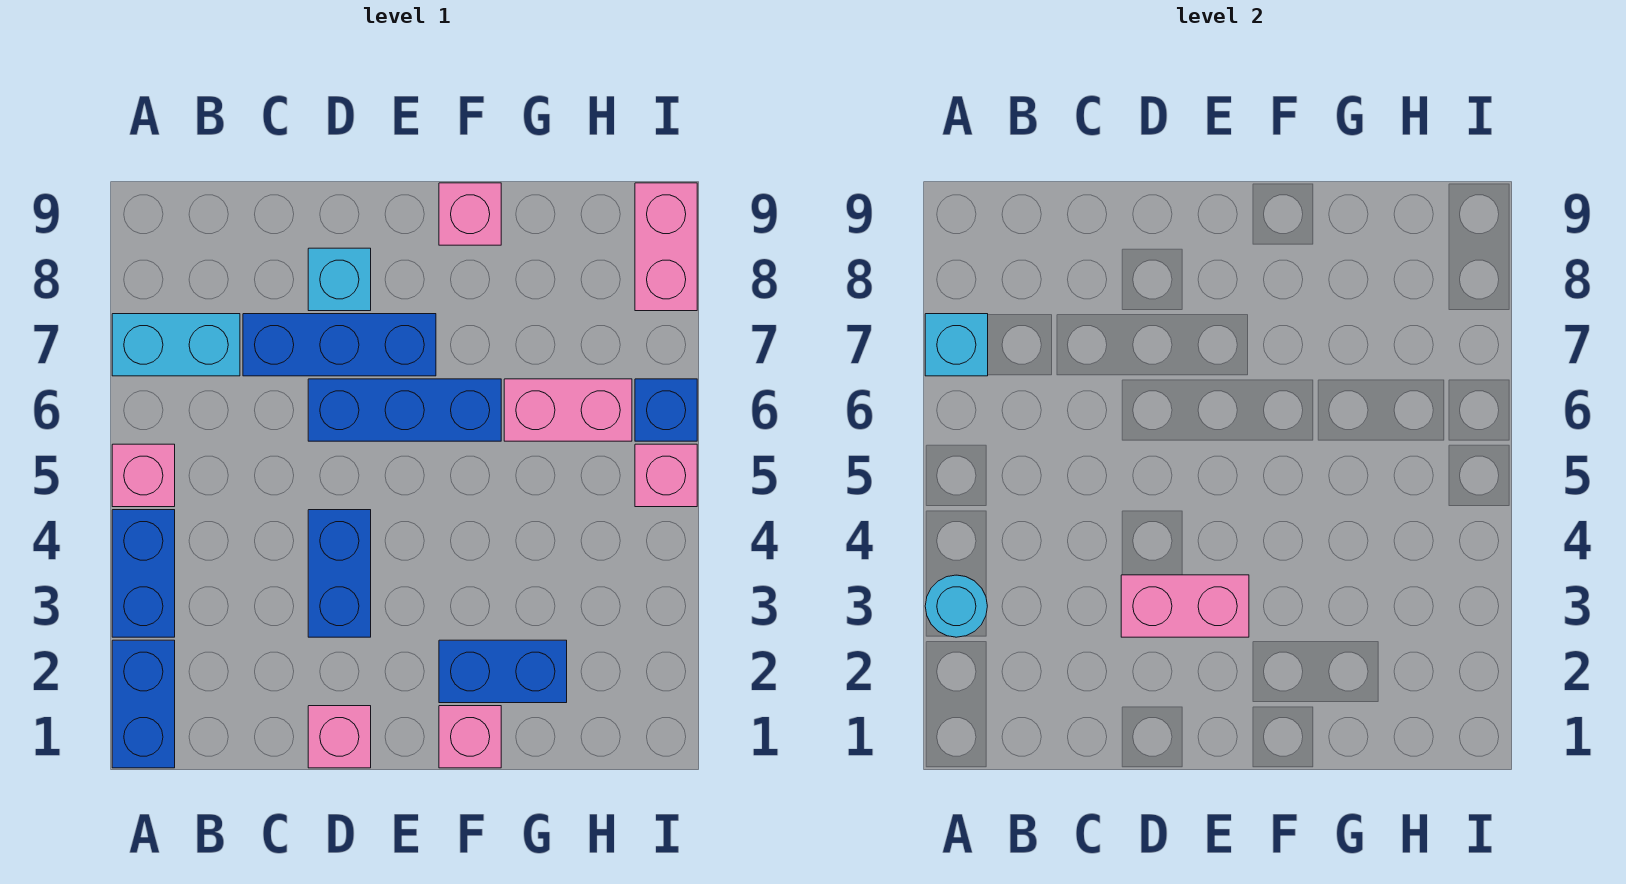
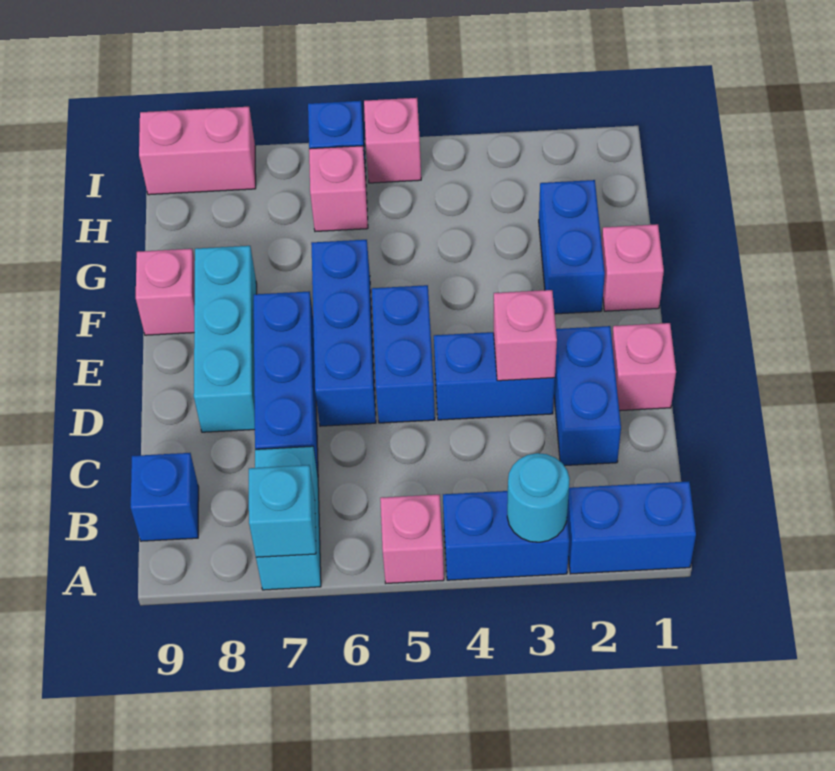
none -> blue brick B9 level 1
none -> blue brick C2:D2 level 1
pink brick D3:E3 level 2 -> pink brick D3 level 2
none -> blue brick D5:E5 level 1
cyan brick D8 level 1 -> cyan brick D8:F8 level 1
pink brick G6:H6 level 1 -> pink brick H6 level 1

